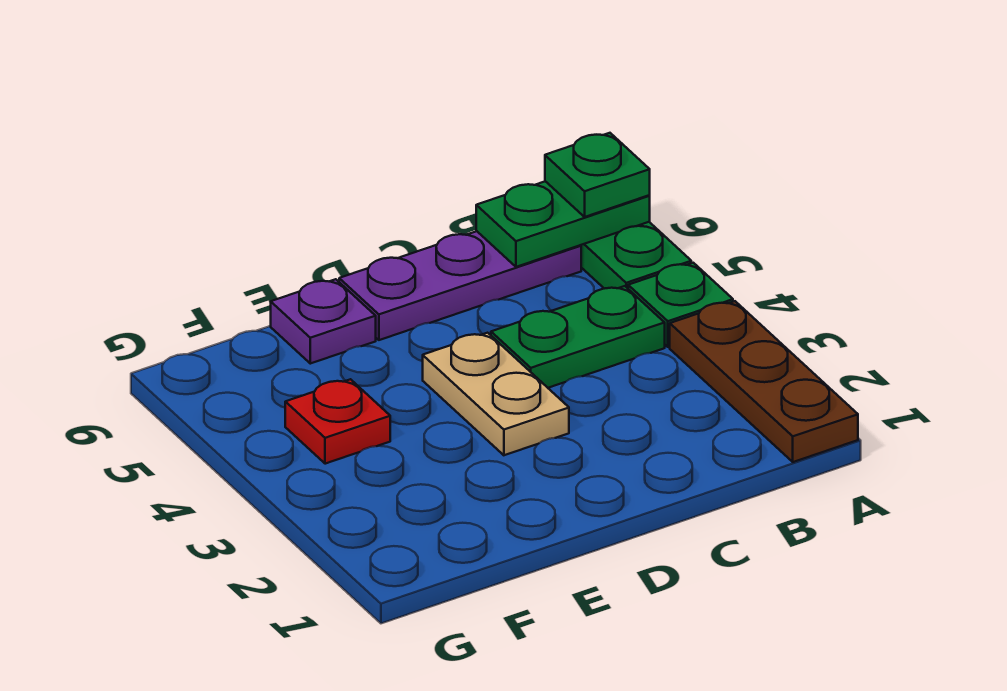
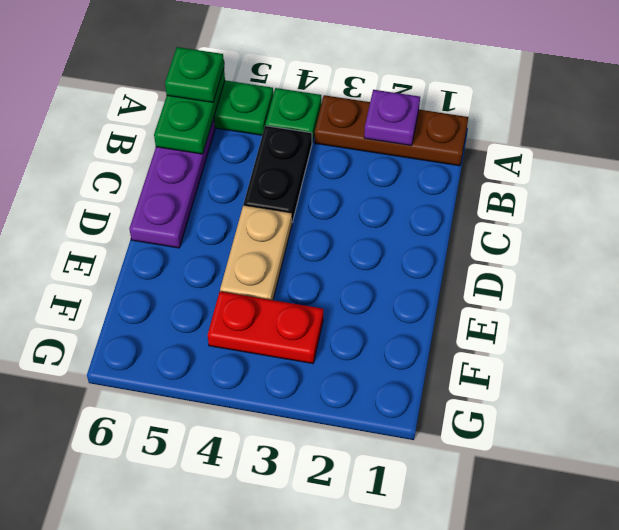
green plate B4:C4 level 1 -> black plate B4:C4 level 1
tan plate D3:D4 level 1 -> tan plate D4:E4 level 1
purple plate E6 level 1 -> purple plate A2 level 2
red plate F4 level 1 -> red plate F3:F4 level 1

